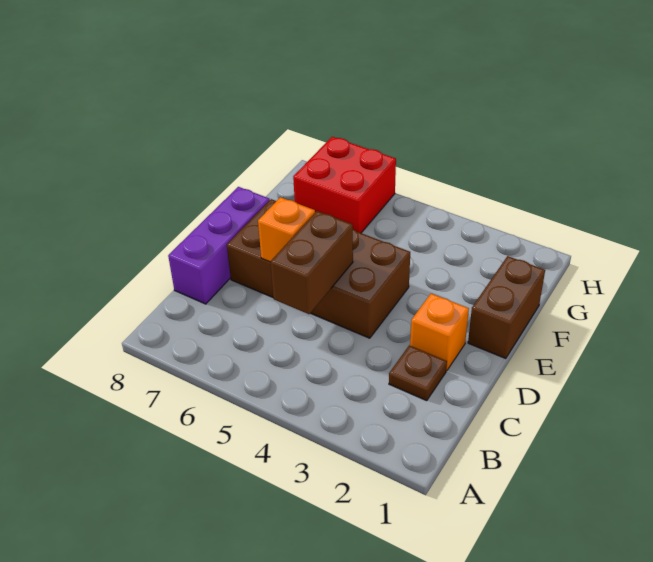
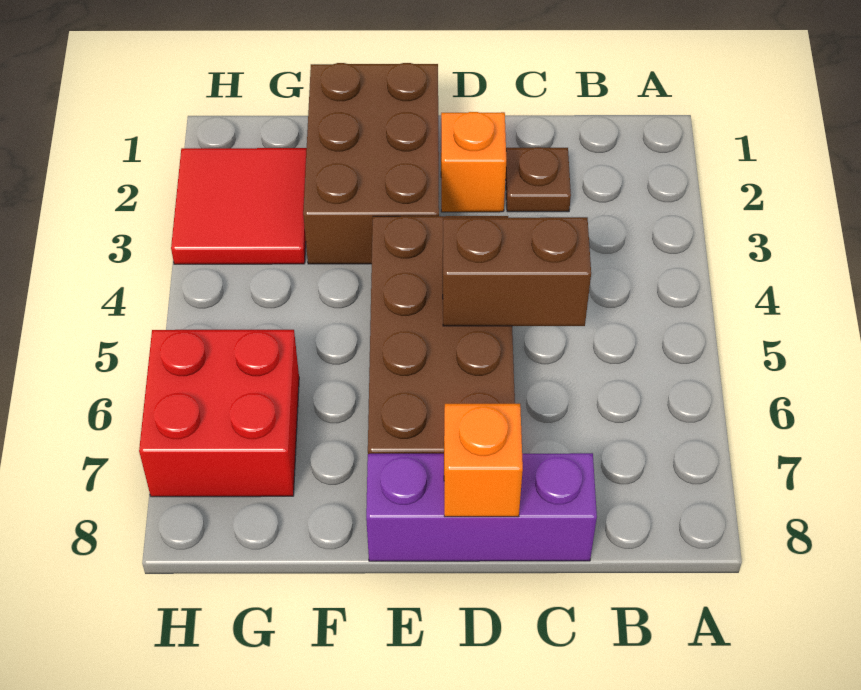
orange brick D6 level 2 -> orange brick D8 level 2
brown brick E1:F1 level 1 -> brown brick E1:F3 level 1
none -> red tile G2:H3 level 1

